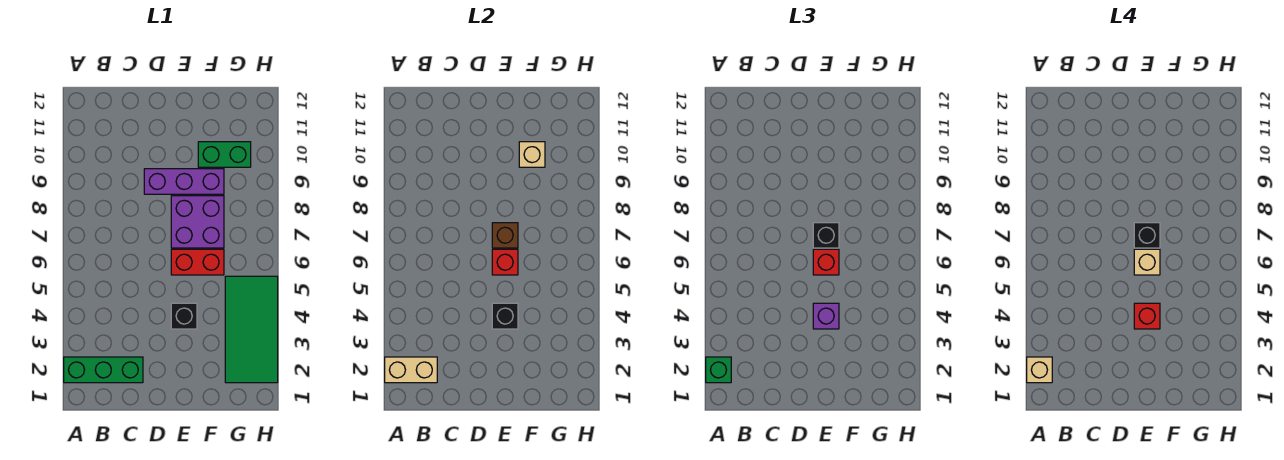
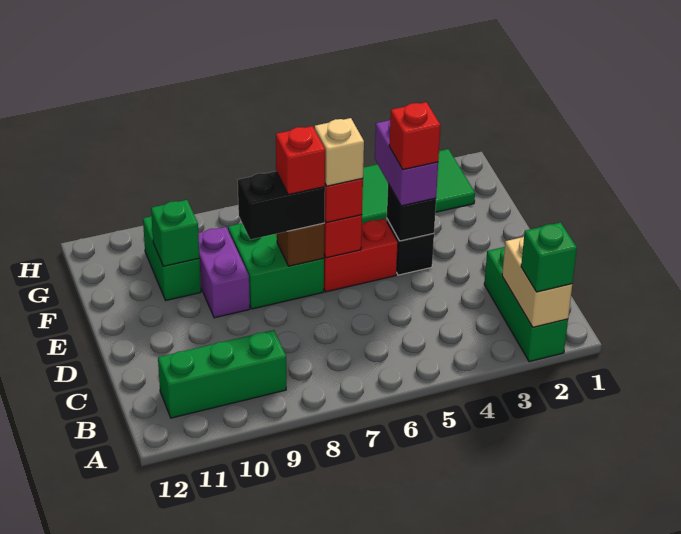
tan brick A2 level 4 -> none
none -> green brick B9:B11 level 1
purple brick D9:F9 level 1 -> purple brick E9:F9 level 1
purple brick E4 level 3 -> purple brick E4:F4 level 3
red brick E6:F6 level 1 -> red brick E5:E6 level 1
purple brick E7:F8 level 1 -> green brick E7:F8 level 1
black brick E7 level 3 -> black brick E7:E8 level 3
black brick E7 level 4 -> red brick E7 level 4
tan brick F10 level 2 -> green brick F10 level 2

